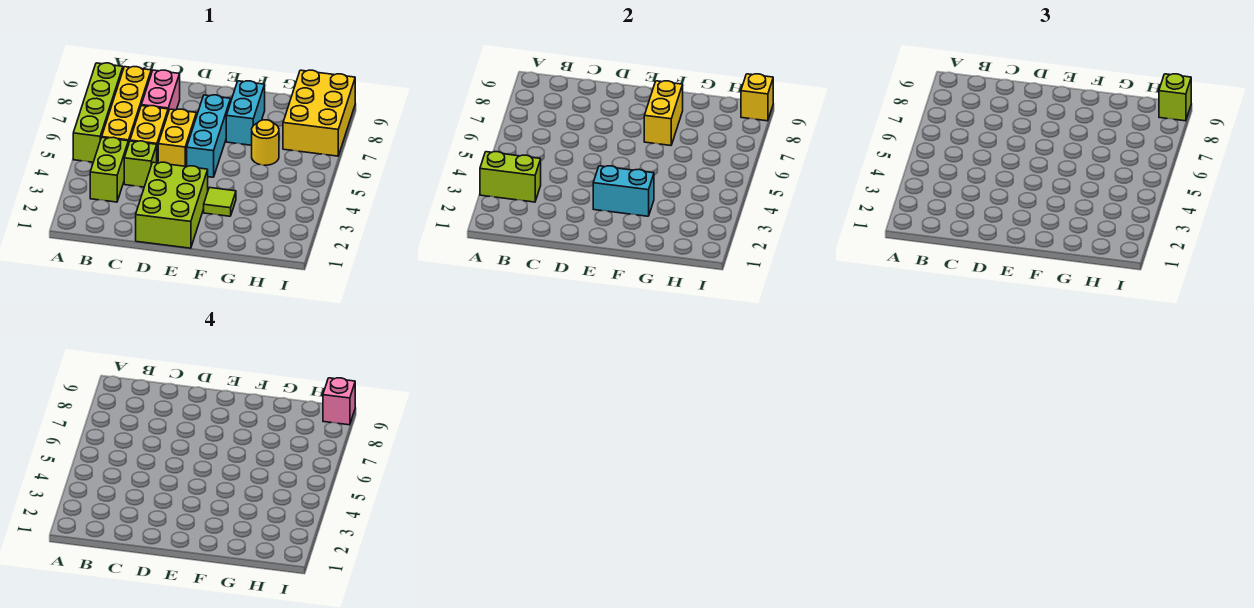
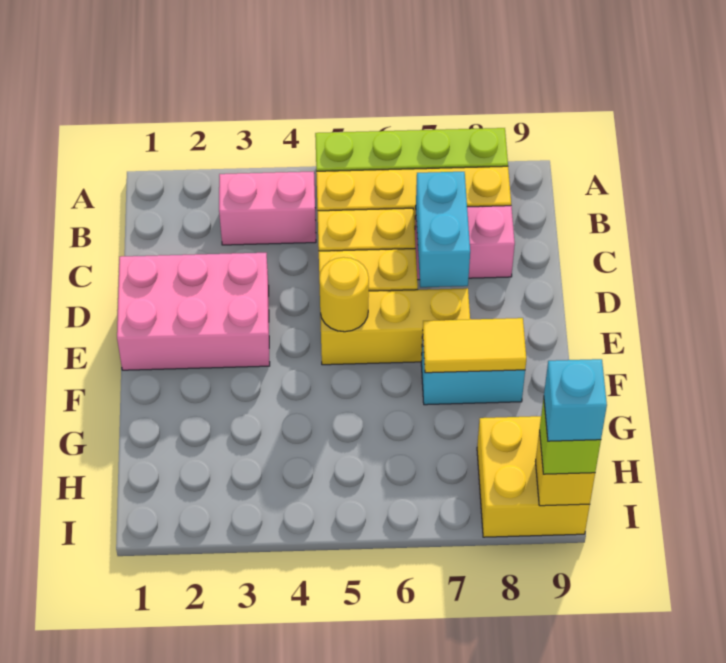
lime brick A3:B3 level 2 -> none
lime brick B3:B4 level 1 -> pink brick B3:B4 level 1
lime brick C4 level 1 -> none
lime brick D1:E3 level 1 -> pink brick D1:E3 level 1
cyan brick E3:F3 level 2 -> cyan brick C7:D7 level 2
cyan brick E5:E7 level 1 -> yellow brick E5:E7 level 1
lime tile F3 level 1 -> none
yellow brick F7:F8 level 2 -> yellow tile F7:F8 level 2
yellow round brick G6 level 1 -> yellow round brick E5 level 2
yellow brick H7:I9 level 1 -> yellow brick H8:I9 level 1
pink brick I9 level 4 -> cyan brick I9 level 4

